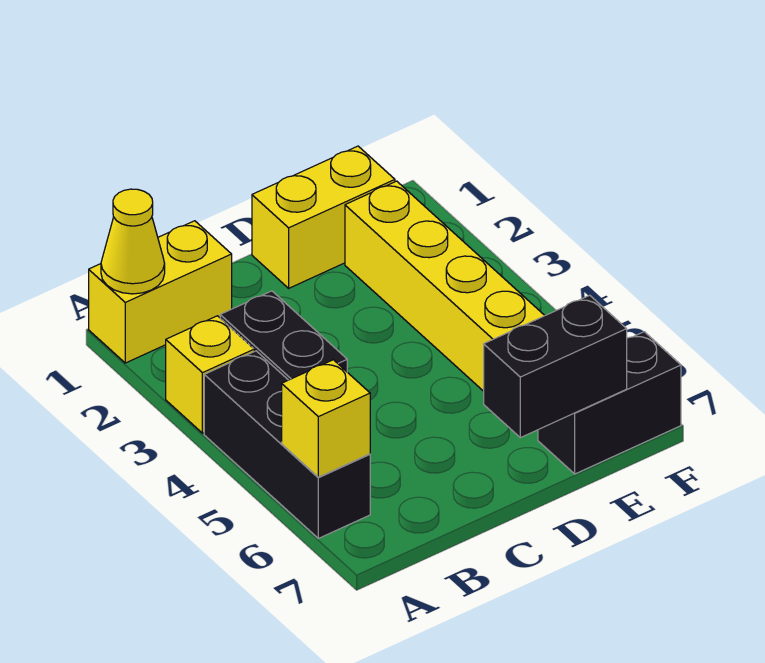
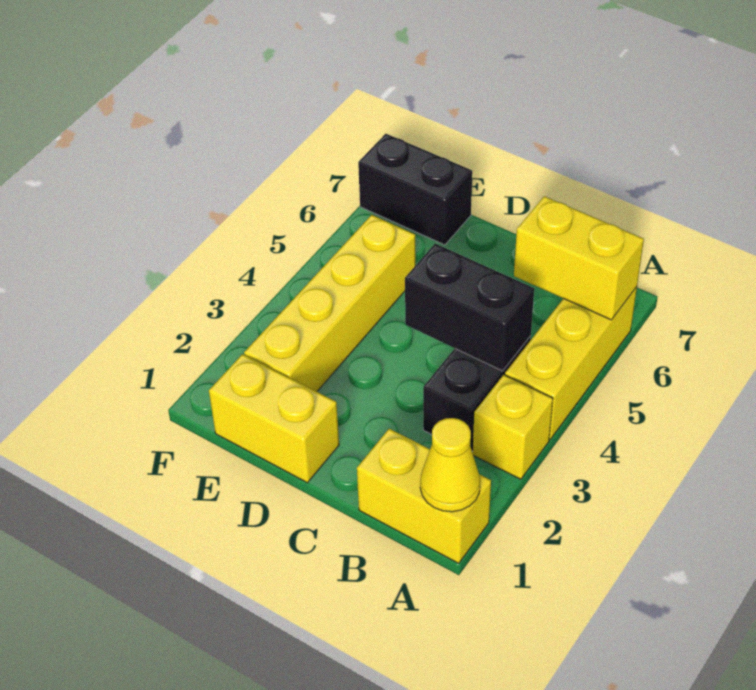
black brick A4:A6 level 1 -> yellow brick A4:A6 level 1
yellow brick A6 level 2 -> yellow brick A6:B6 level 2
black brick D7:E7 level 2 -> black brick B4:C4 level 2

